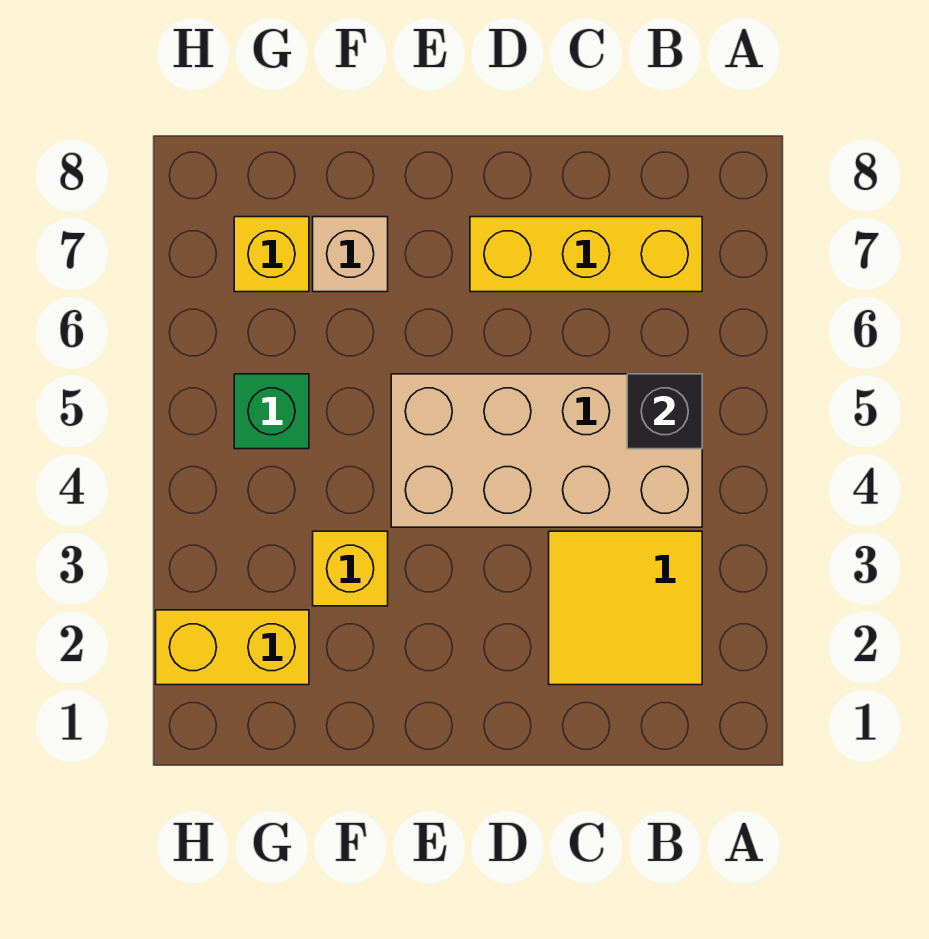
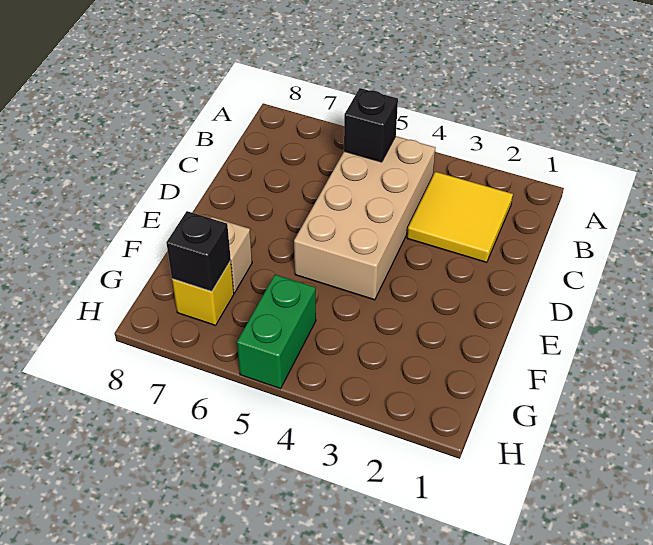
yellow brick B7:D7 level 1 -> none
yellow brick F3 level 1 -> none
yellow brick G2:H2 level 1 -> none
green brick G5 level 1 -> green brick G5:H5 level 1
none -> black brick G7 level 2

